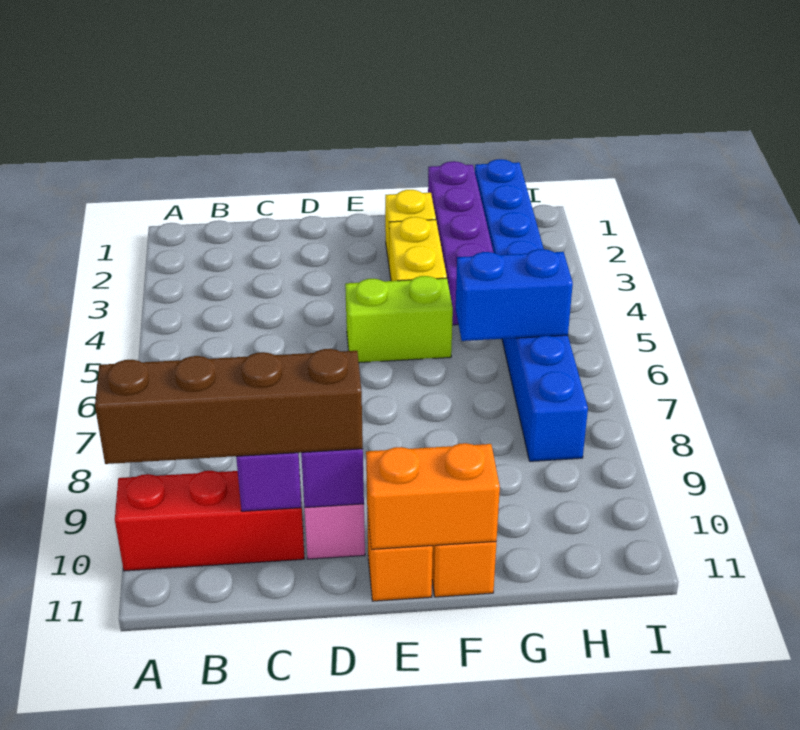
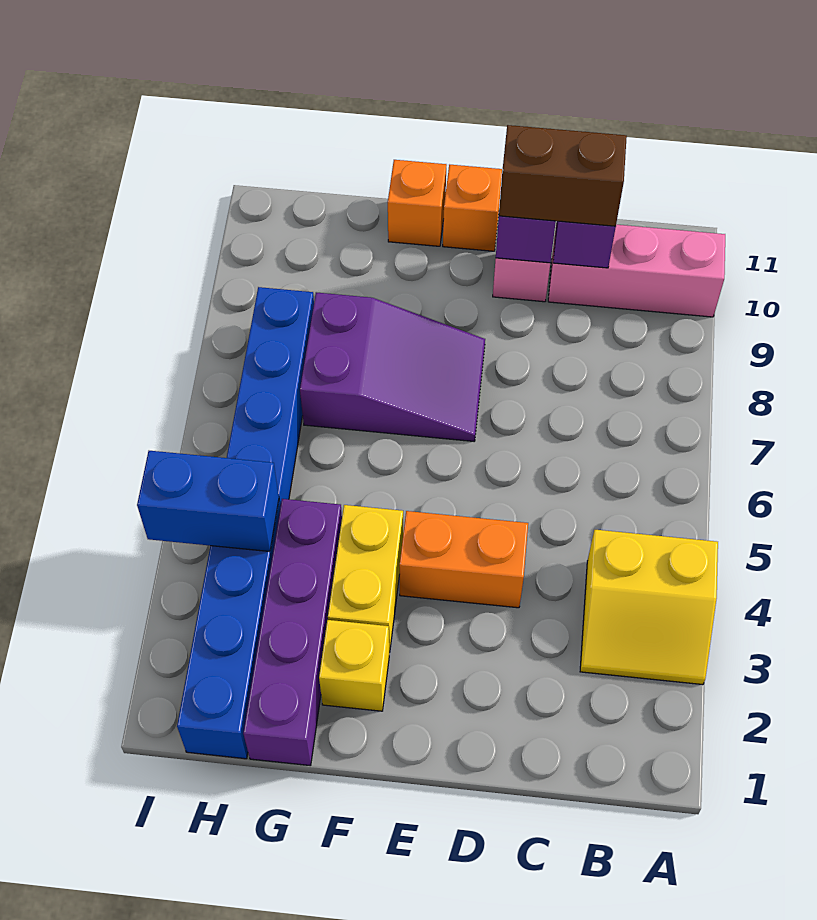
none -> yellow slope A3:B4 level 1 top 4
red brick A10:C10 level 1 -> pink brick A10:C10 level 1
brown brick A10:D10 level 3 -> brown brick C10:D10 level 3
lime brick E5:F5 level 1 -> none
none -> purple slope E7:G8 level 1 top G
orange brick E11:F11 level 2 -> orange brick D4:E4 level 1
blue brick G6:H6 level 2 -> blue brick H4:I4 level 2

